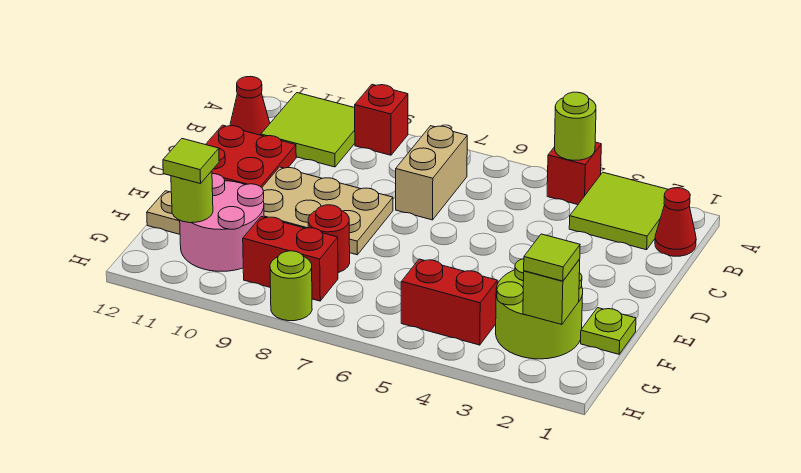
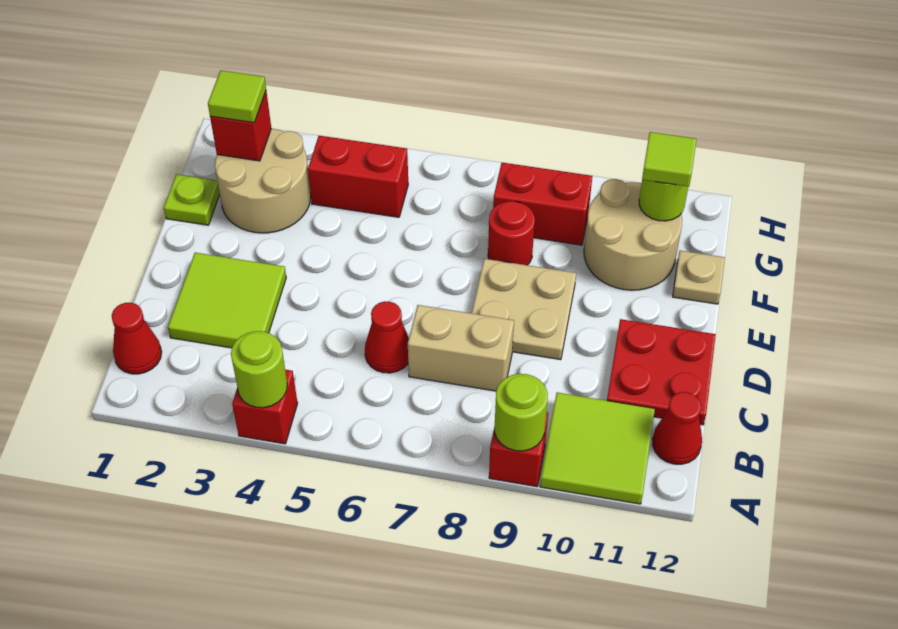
lime tile A2:B3 level 1 -> lime tile C2:D3 level 1
tan brick B7:C7 level 1 -> tan brick C7:C8 level 1
none -> red cone C6 level 1
tan plate D8:E10 level 1 -> tan plate D8:E9 level 1
lime round brick F2:G3 level 1 -> tan round brick F2:G3 level 1
pink round brick F10:G11 level 1 -> tan round brick F10:G11 level 1
lime brick G2 level 2 -> red brick G2 level 2
lime round brick H8 level 1 -> lime round brick A9 level 2

